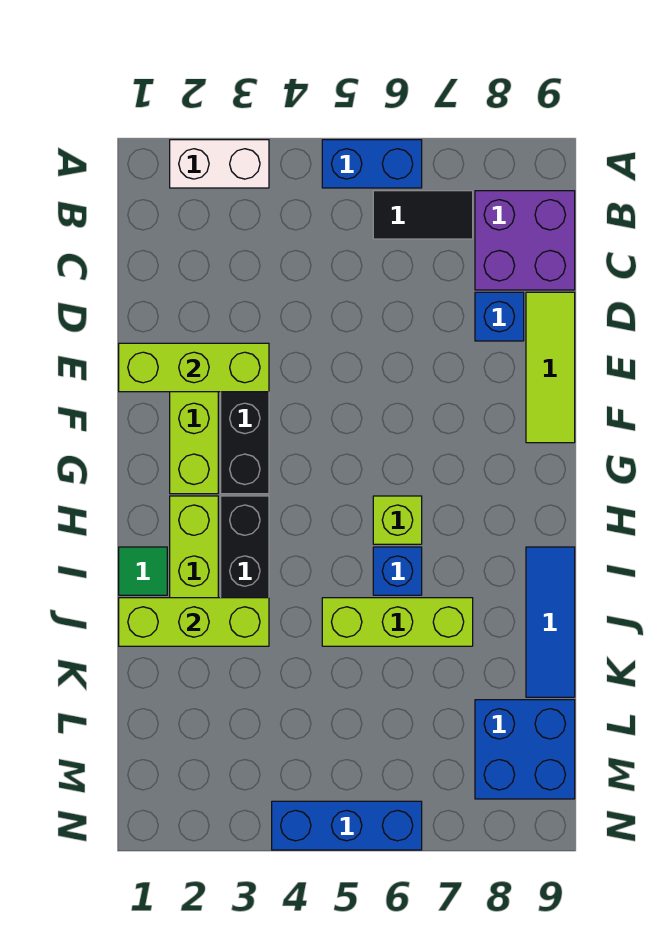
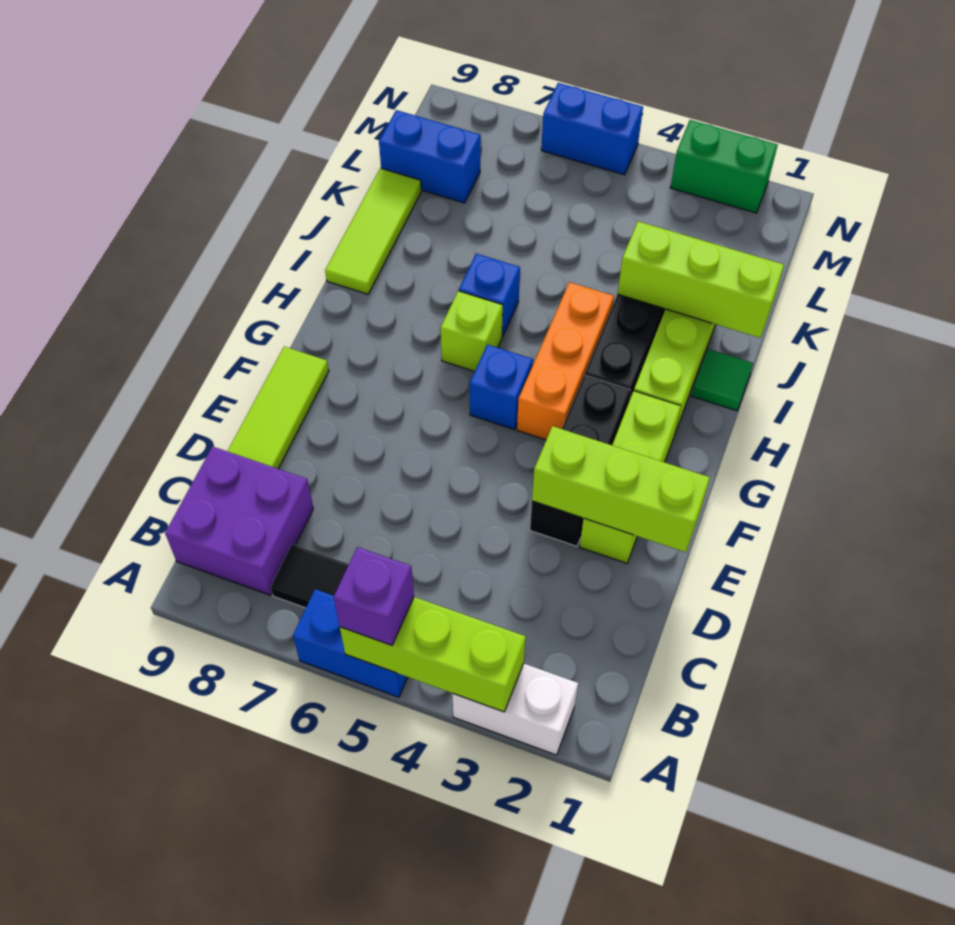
none -> purple brick A5 level 3
blue brick D8 level 1 -> blue brick G5 level 1
none -> orange brick G4:I4 level 1
blue tile I9:K9 level 1 -> lime tile I9:K9 level 1
lime brick J5:J7 level 1 -> lime brick A3:A5 level 2
blue brick L8:M9 level 1 -> blue brick L8:L9 level 1
none -> green brick N2:N3 level 1
blue brick N4:N6 level 1 -> blue brick N5:N6 level 1

